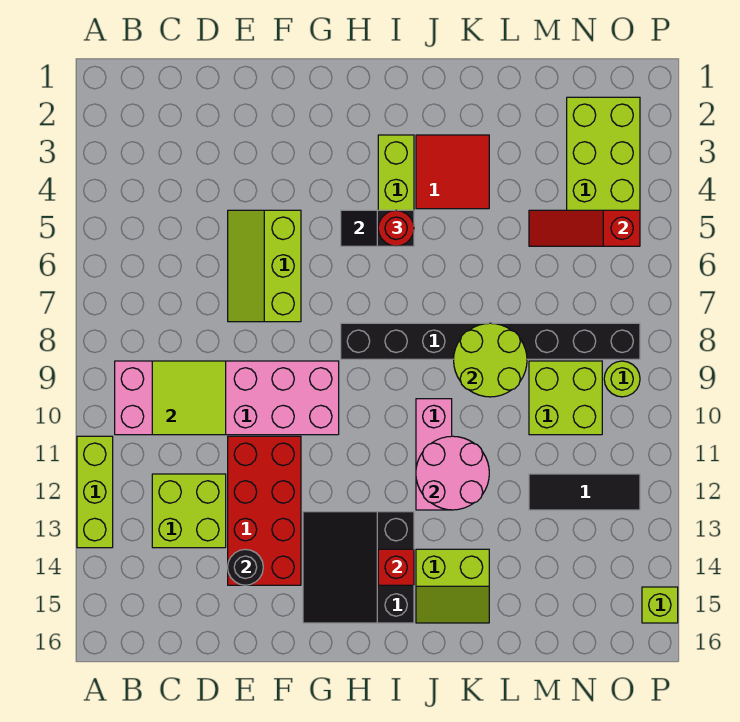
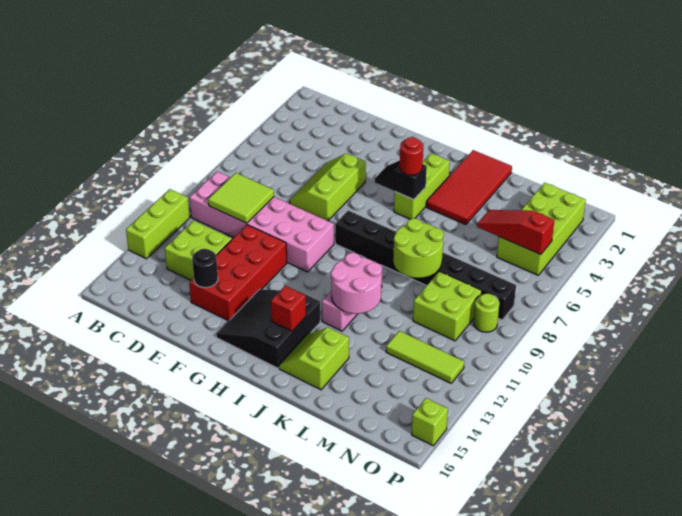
red tile J3:K4 level 1 -> red tile J1:K4 level 1
lime slope J14:K15 level 1 top 14 -> lime slope J14:K15 level 1 top K
black tile M12:O12 level 1 -> lime tile M12:O12 level 1

